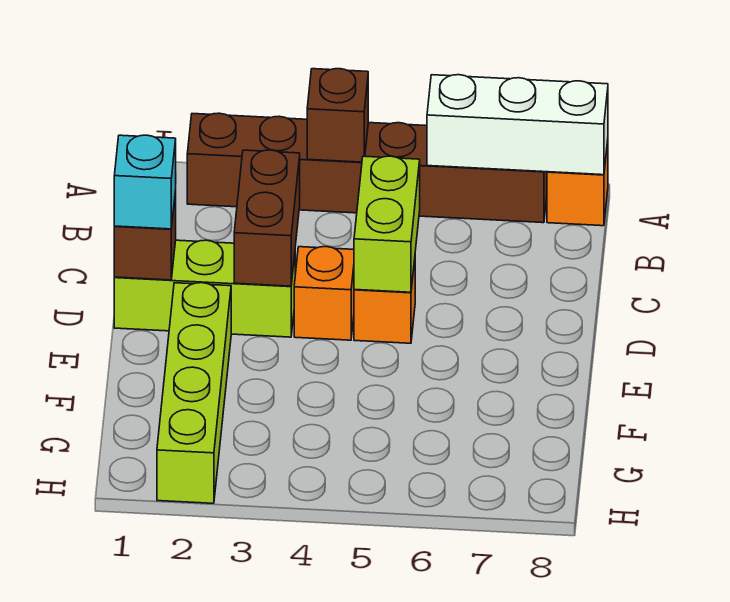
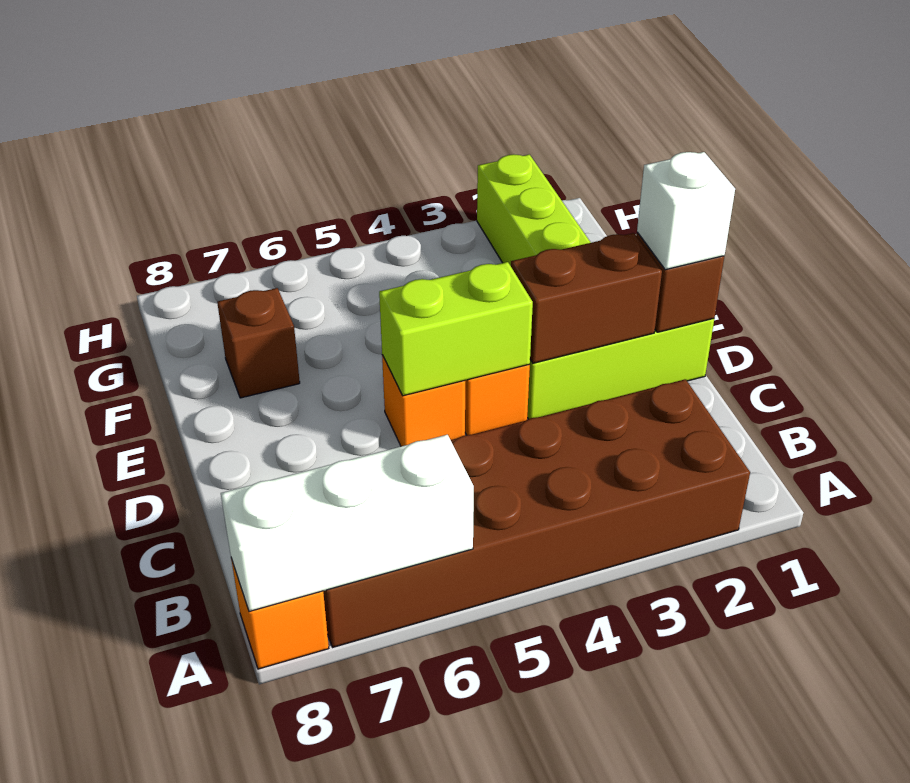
brown brick A2:A7 level 1 -> brown brick A2:B7 level 1
brown brick A4 level 2 -> brown brick F7 level 1
brown brick C3:D3 level 2 -> brown brick D2:D3 level 2
lime brick C5:D5 level 2 -> lime brick D4:D5 level 2
cyan brick D1 level 3 -> white brick D1 level 3

